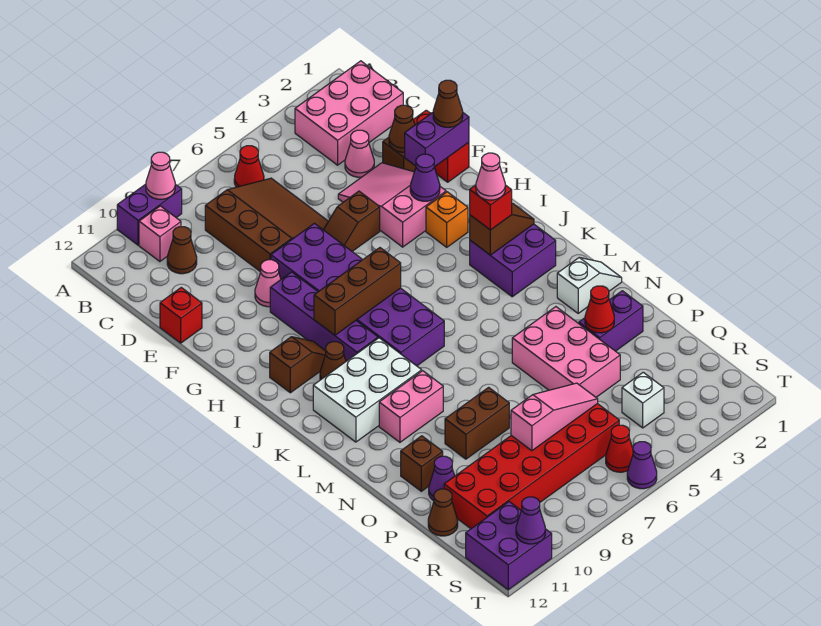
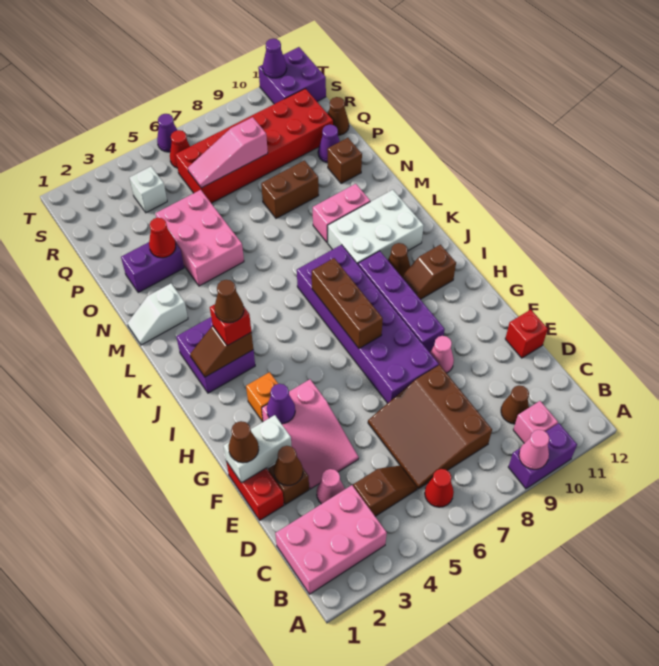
purple brick F1:F2 level 2 -> white brick F1:F2 level 2
brown slope F5:F6 level 1 top 5 -> brown slope C4:C5 level 1 top 4
brown brick I7:I9 level 2 -> brown brick H7:J7 level 2
pink cone J3 level 4 -> brown cone J3 level 4

